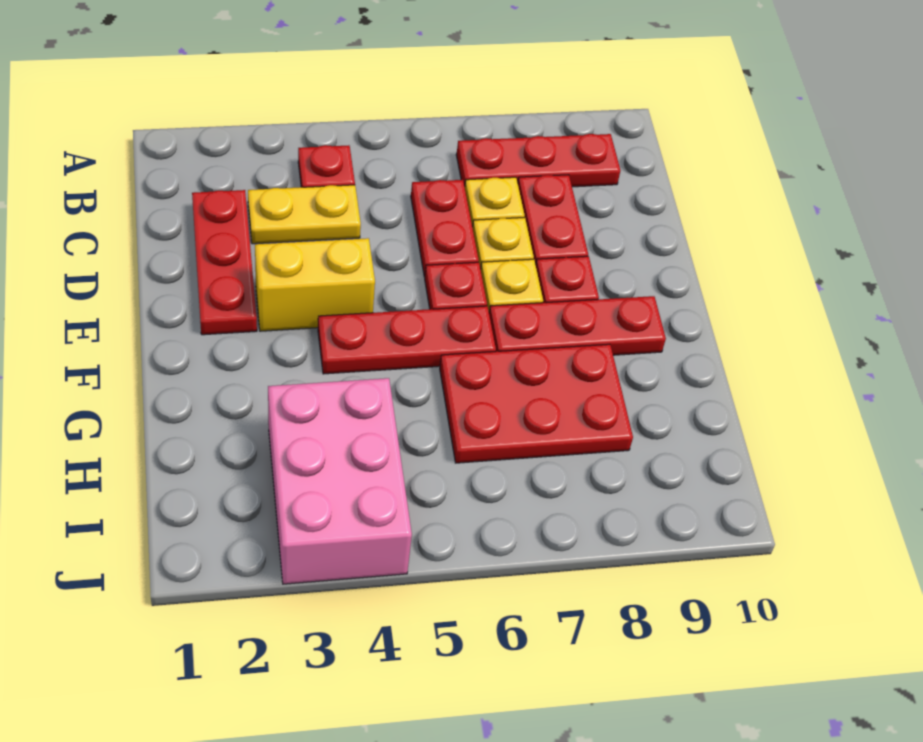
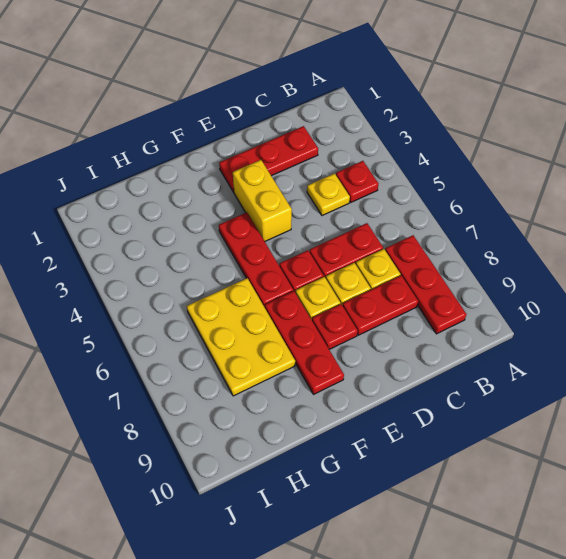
yellow plate C3:C4 level 1 -> yellow plate C4 level 1
red plate G6:H8 level 1 -> yellow plate G6:H8 level 1
pink brick H3:J4 level 1 -> none

